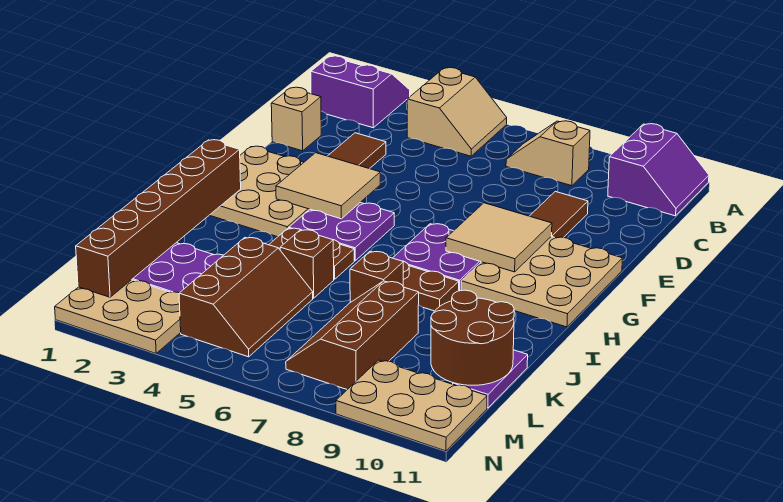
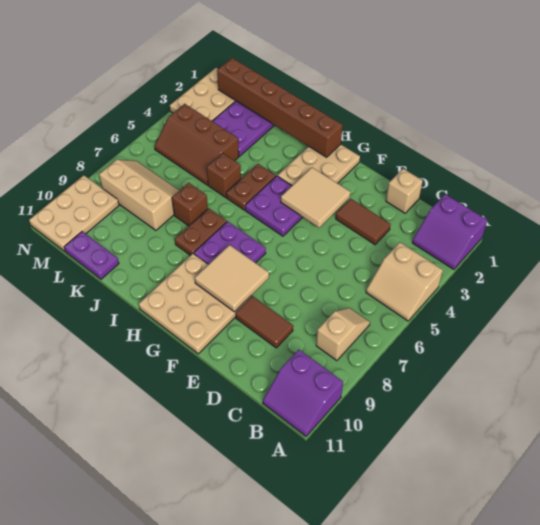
purple slope A1:B2 level 1 top B -> purple slope A1:B2 level 1 top 1
tan plate F1:H3 level 1 -> tan plate G1:H3 level 1
brown slope K7:M8 level 1 top 8 -> tan slope K7:M8 level 1 top 8
brown round brick K10:L11 level 2 -> none

